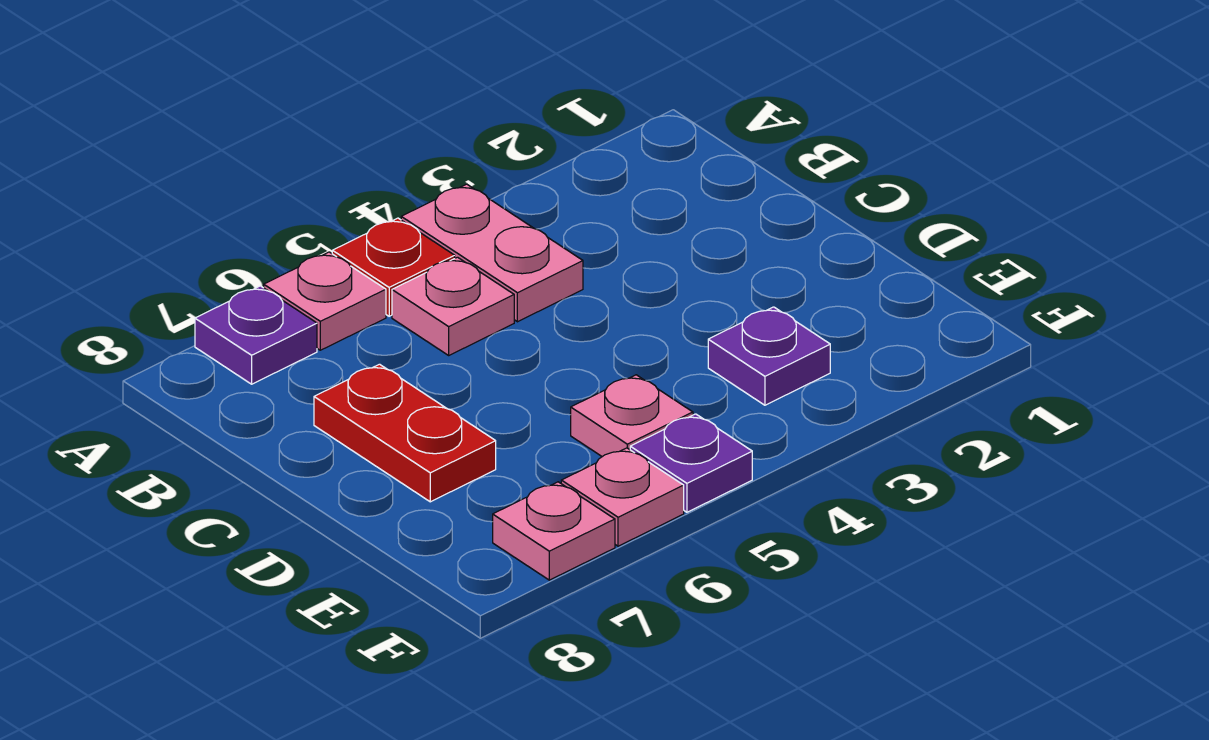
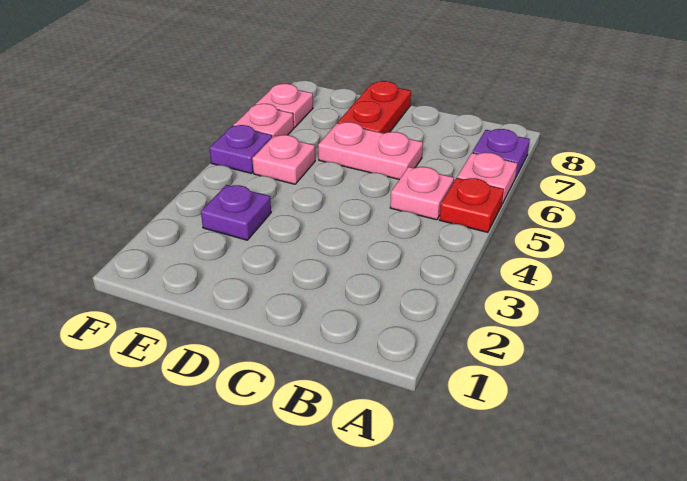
pink plate A4:B4 level 1 -> pink plate C6:D6 level 1
red plate C7:D7 level 1 -> red plate D7:D8 level 1

